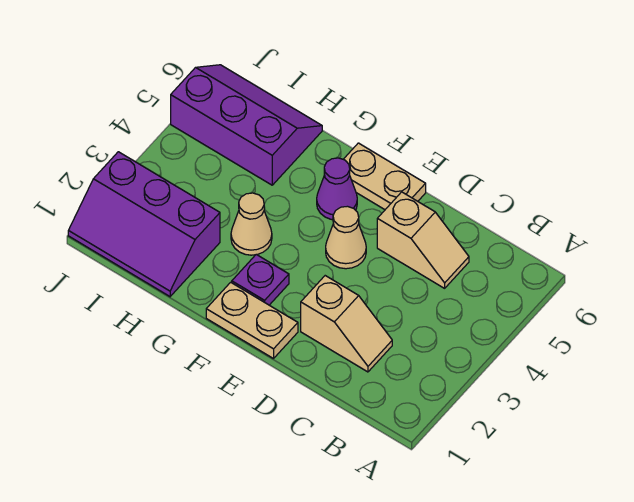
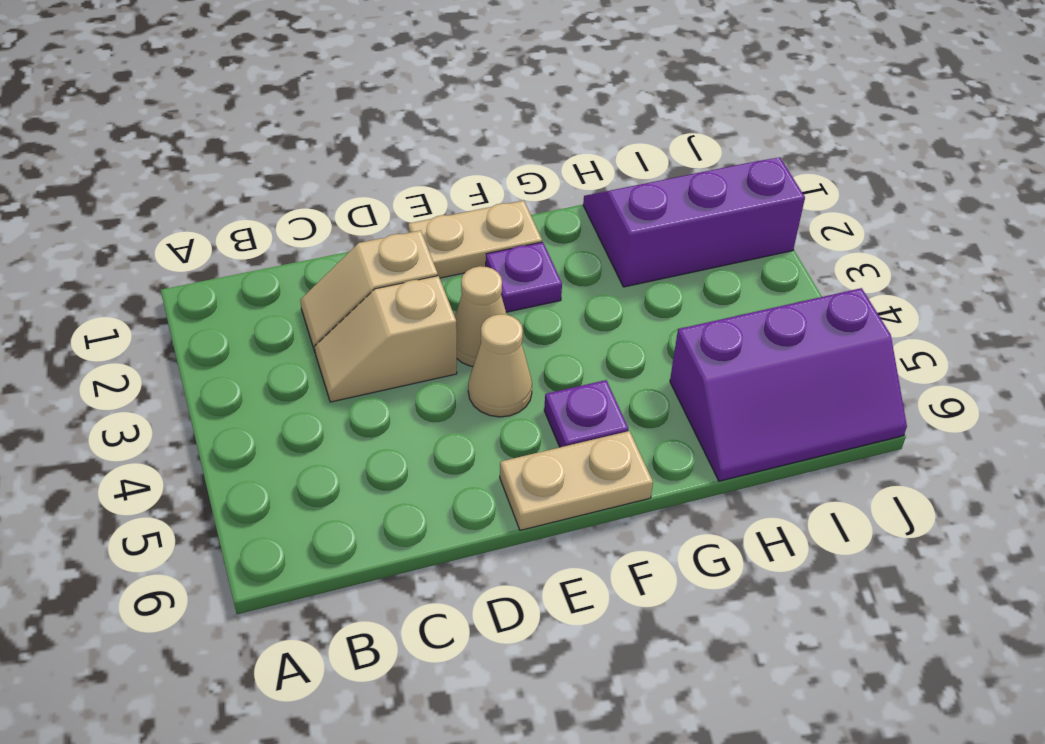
tan slope C5:D5 level 1 top D -> tan slope C3:D3 level 1 top D
purple cone F5 level 1 -> purple plate F5 level 1
tan cone G3 level 1 -> tan cone E3 level 1

